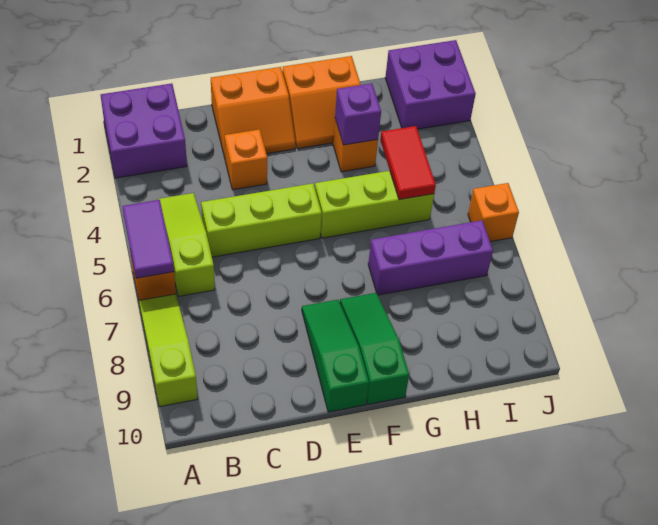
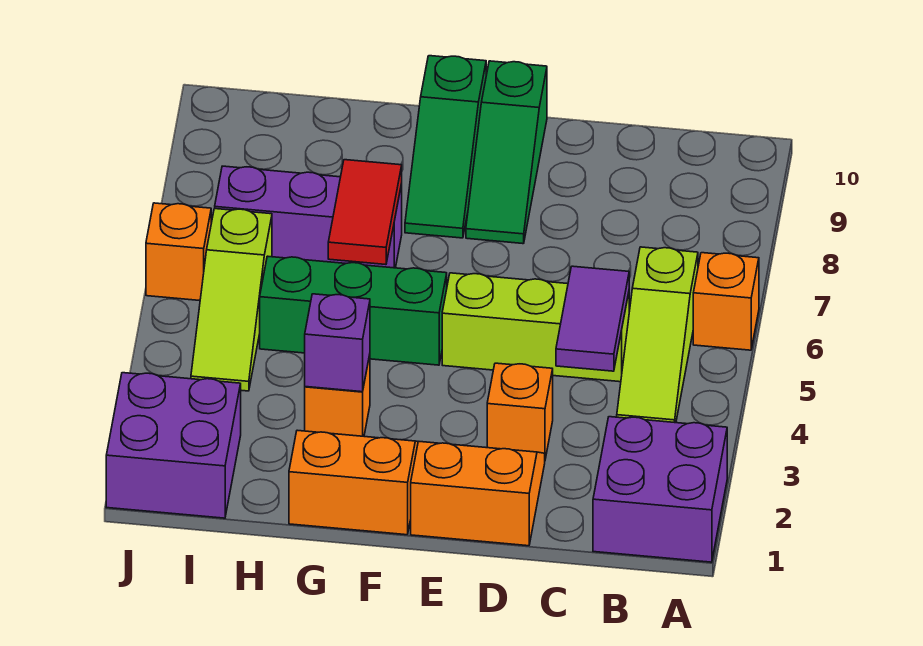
purple tile A5:A6 level 2 -> purple tile C4:C5 level 2
lime slope A7:A9 level 1 top 9 -> lime slope I4:I6 level 1 top 6
lime brick F5:H5 level 1 -> green brick F5:H5 level 1
red tile H4:H5 level 2 -> red tile G6:G7 level 2

